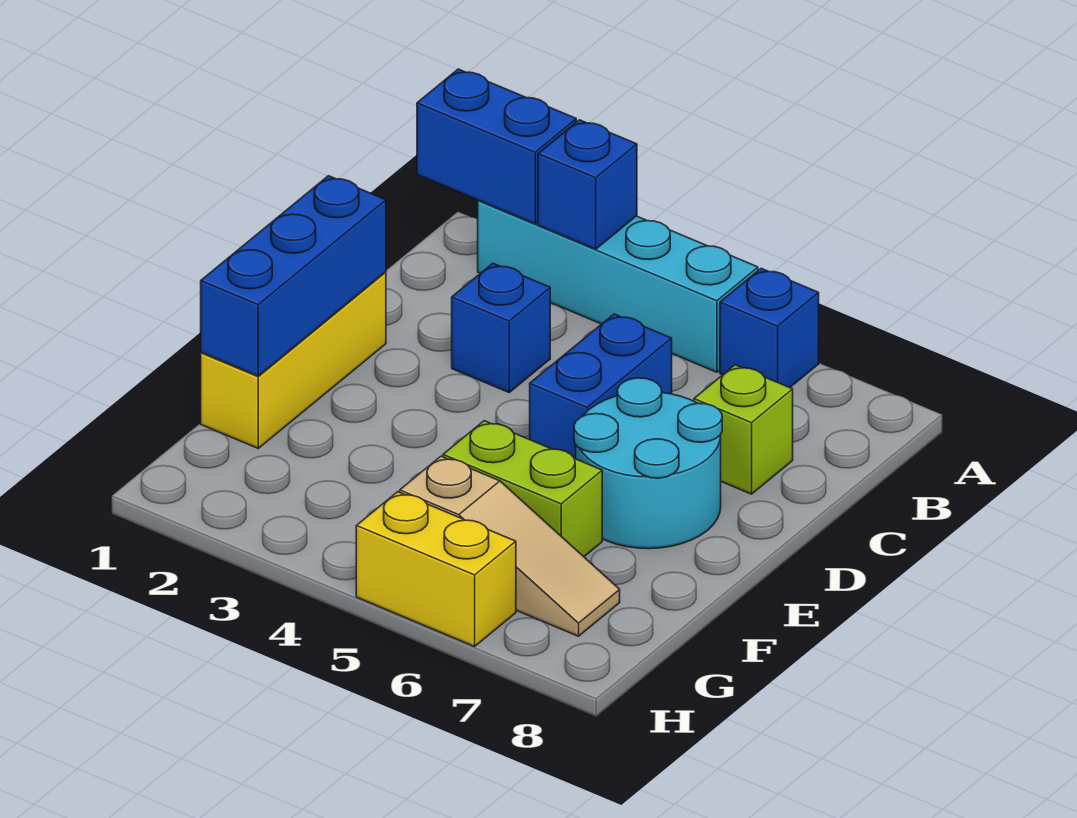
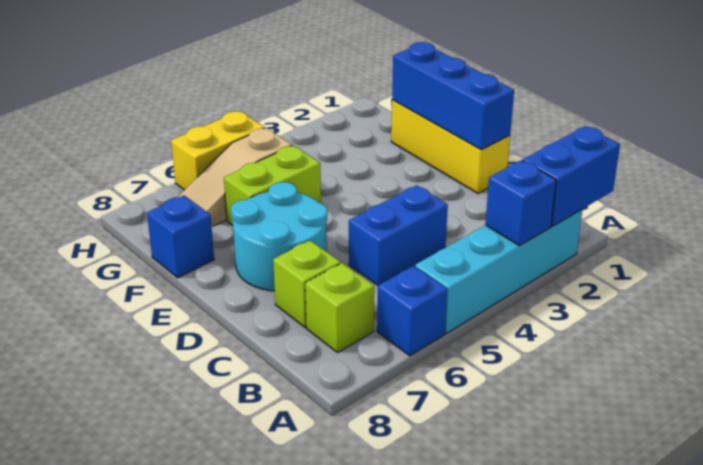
none -> lime brick B7 level 1
blue brick C3 level 1 -> blue brick F8 level 1
blue brick C5:D5 level 1 -> blue brick C4:C5 level 1

